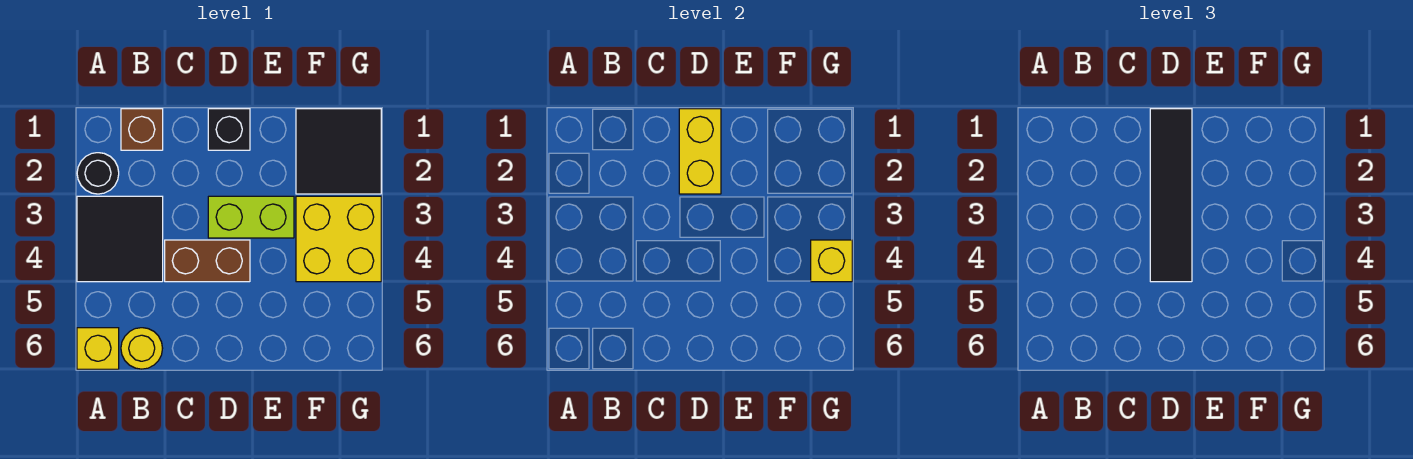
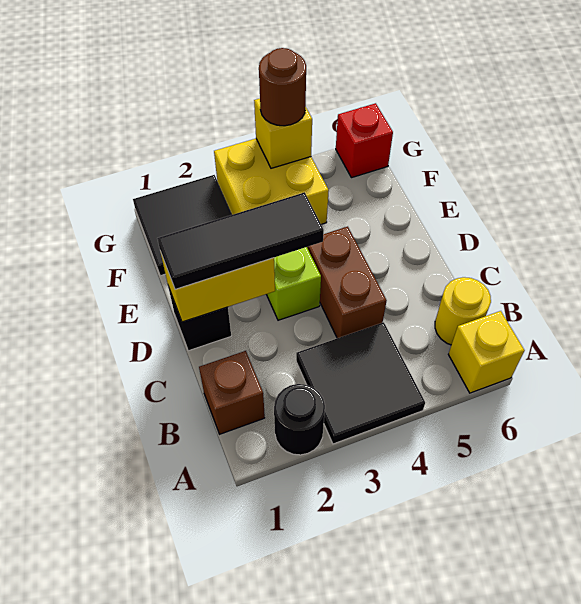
black tile D1:D4 level 3 -> black tile D1:D3 level 3
none -> brown round brick G4 level 3
none -> red brick G6 level 1

